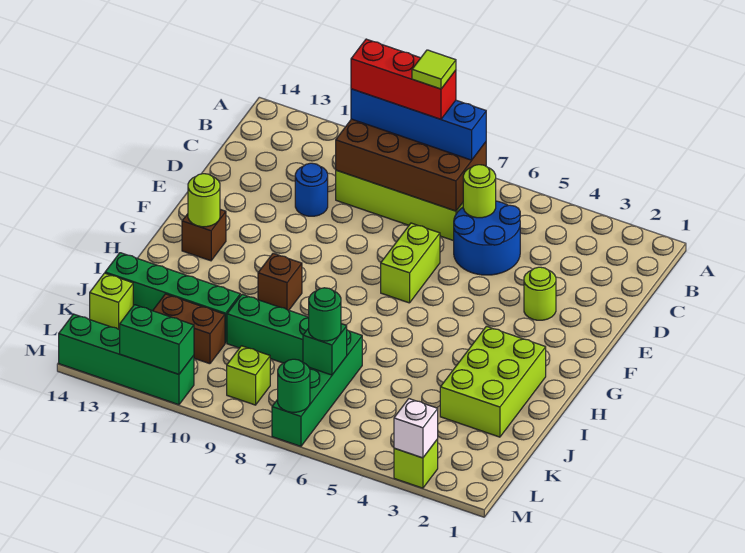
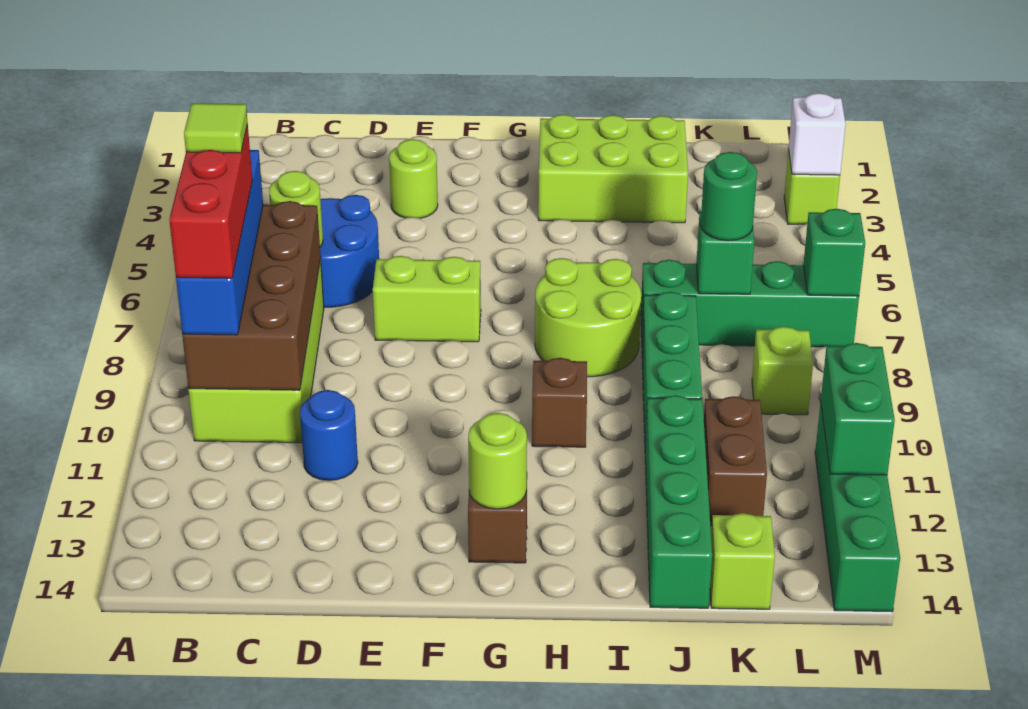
none -> lime round brick H7:I8 level 1
green round brick M7 level 2 -> green brick M7 level 2

